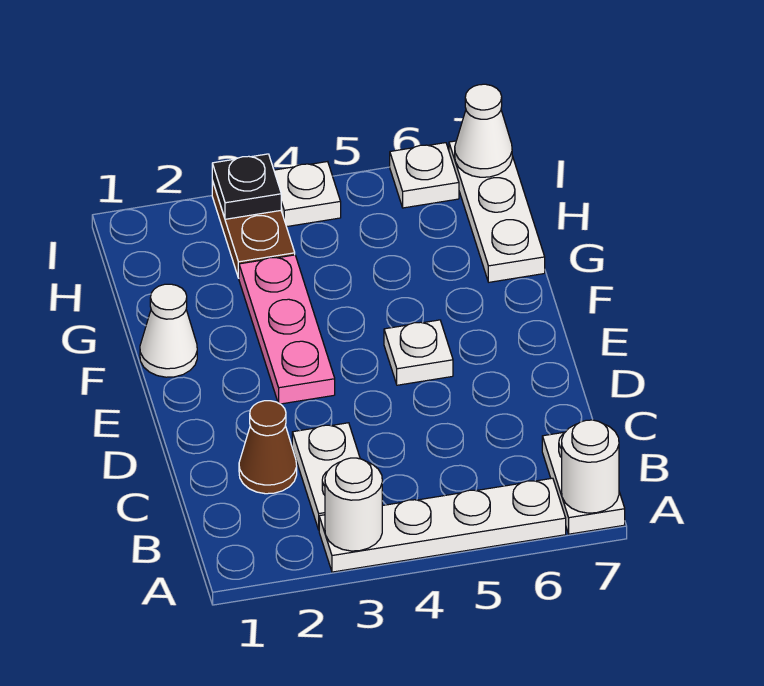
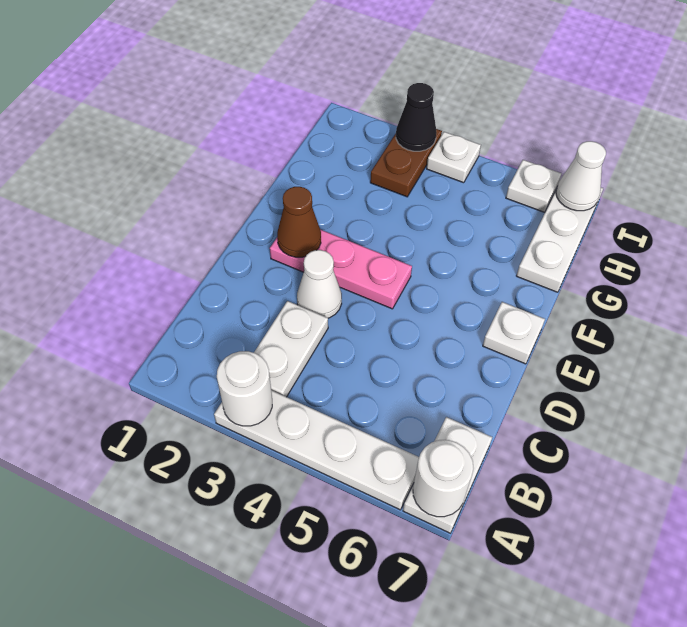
brown cone C2 level 1 -> brown cone E2 level 2
pink plate E3:G3 level 1 -> pink plate E2:E4 level 1
white plate E5 level 1 -> white plate E7 level 1
white cone F1 level 1 -> white cone D3 level 1
black plate I3 level 2 -> black cone I3 level 2

